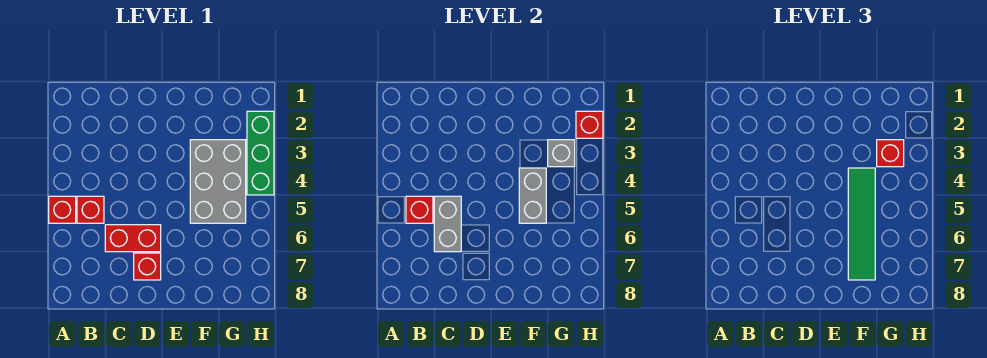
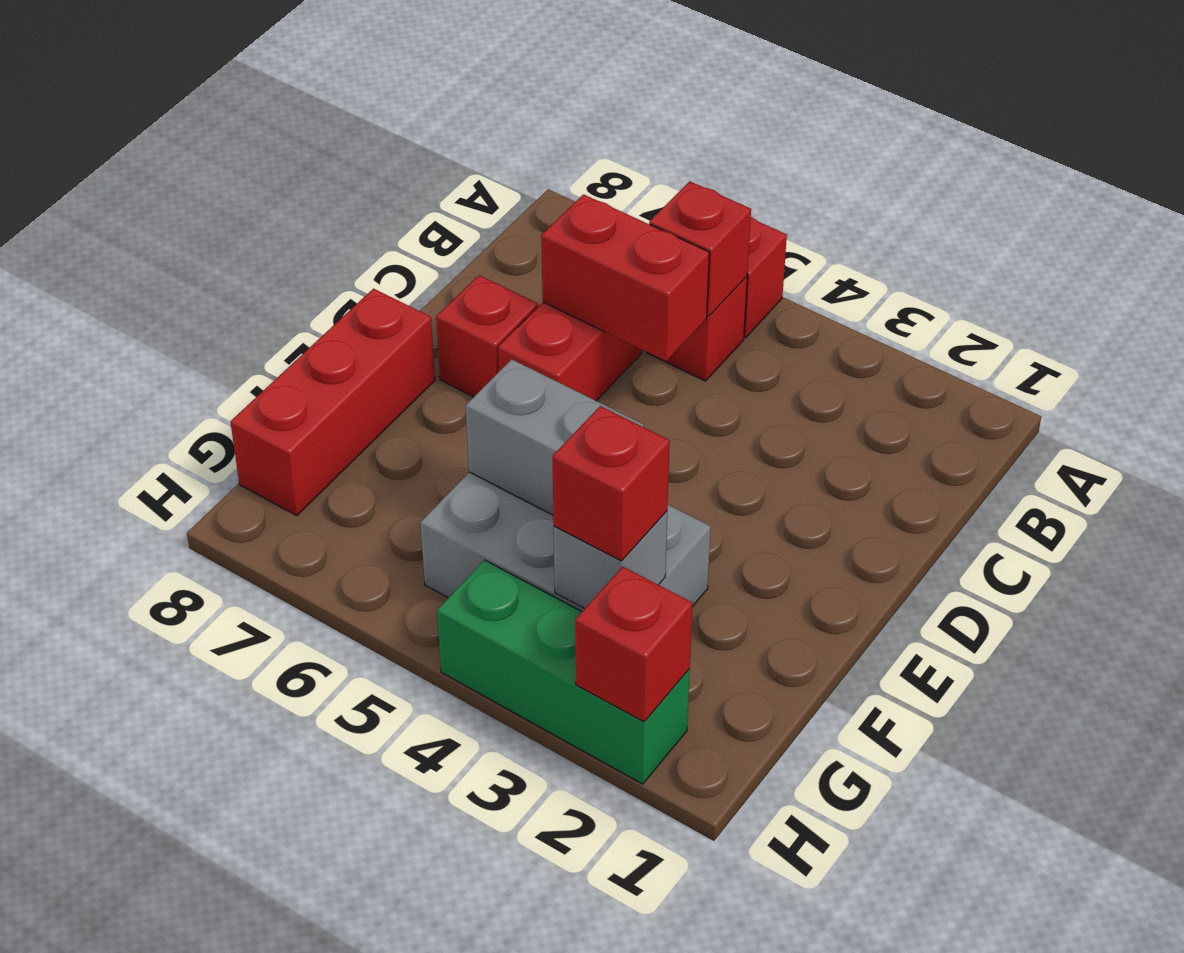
grey brick C5:C6 level 2 -> red brick C5:C6 level 2
none -> red brick E8:G8 level 1
green tile F4:F7 level 3 -> none

